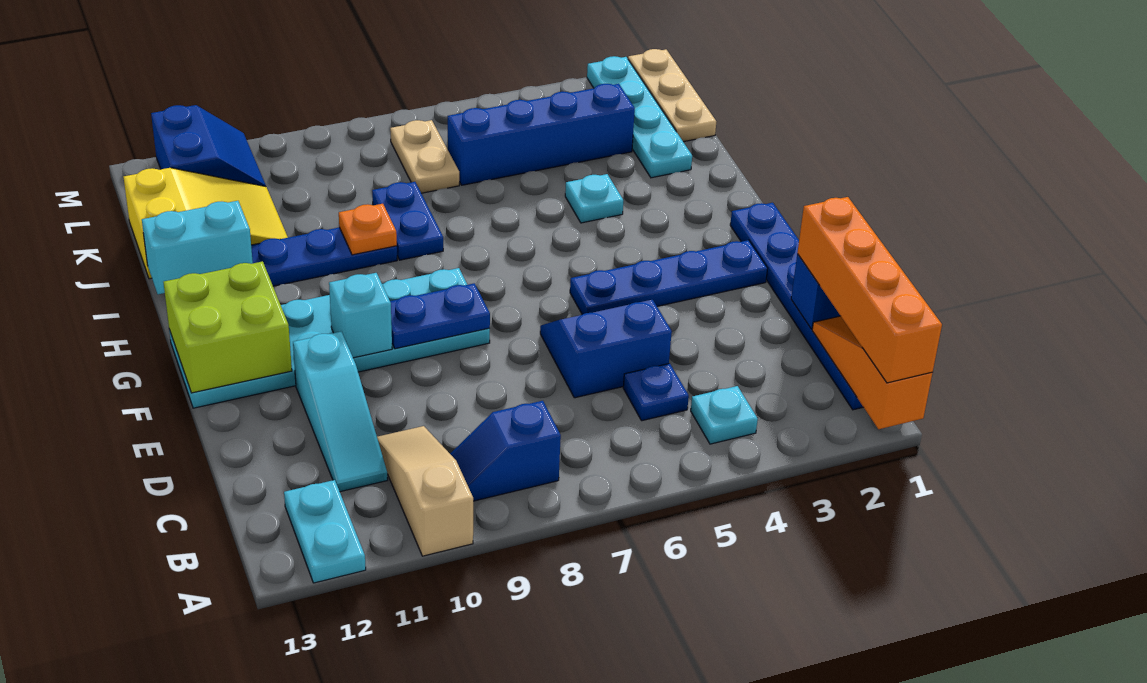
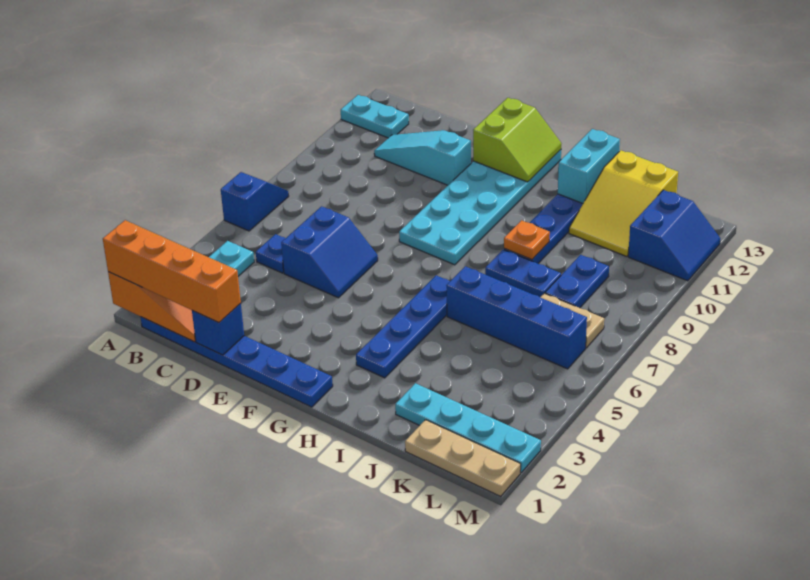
tan slope A10:C10 level 1 top A -> none
blue slope B8:B9 level 1 top 8 -> blue slope A6:A7 level 1 top 6
blue plate F2:F5 level 1 -> blue plate H3:H6 level 1
blue plate F8:F9 level 2 -> blue plate K8:K9 level 1
cyan brick F10 level 2 -> none
lime brick F12:G13 level 2 -> lime slope F12:G13 level 2 top F
cyan plate I4 level 1 -> none
blue brick K3:K6 level 1 -> blue brick I6:L6 level 1
blue slope L11:M12 level 1 top 12 -> blue slope L11:M12 level 1 top L

